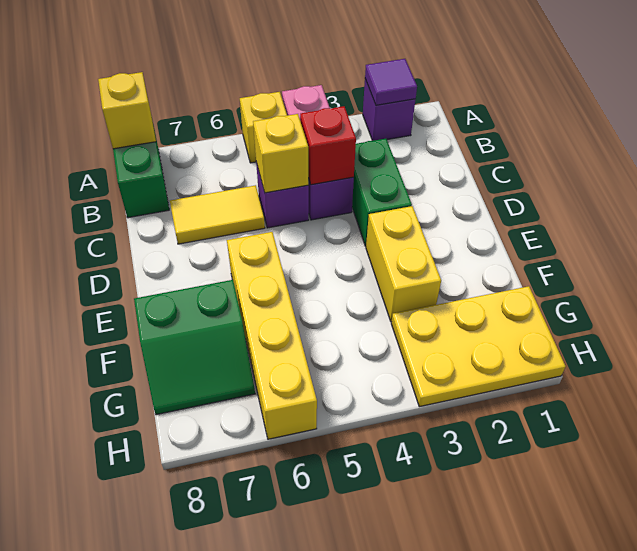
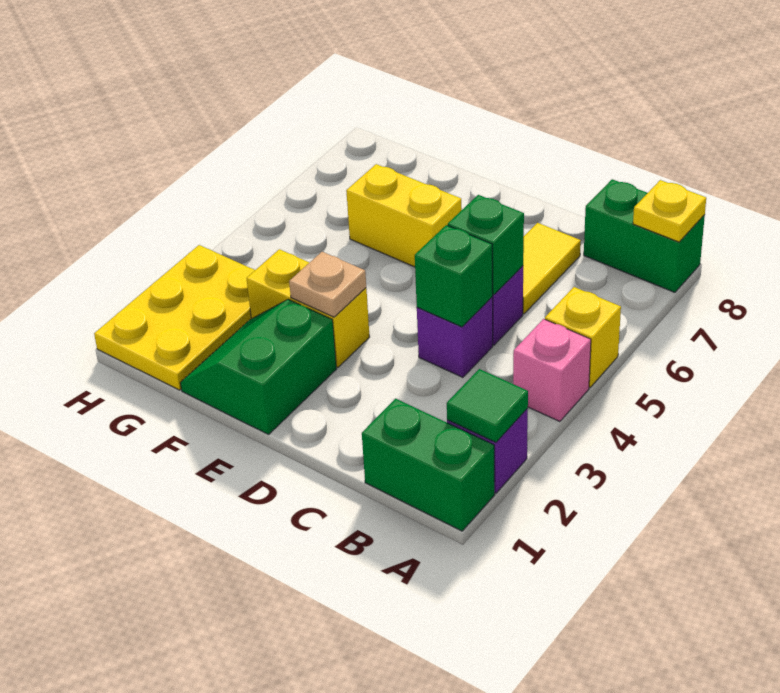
purple tile A2 level 2 -> green tile A2 level 2
yellow brick A8 level 2 -> yellow plate A8 level 2
green brick C3:D3 level 1 -> green brick A1:B1 level 1
red brick C4 level 2 -> green brick C4 level 2
yellow brick C5 level 2 -> green brick C5 level 2
none -> tan plate E3 level 2
yellow brick E6:H6 level 1 -> yellow brick E6:F6 level 1
green slope F7:G8 level 1 top F -> green slope E1:F2 level 1 top E

